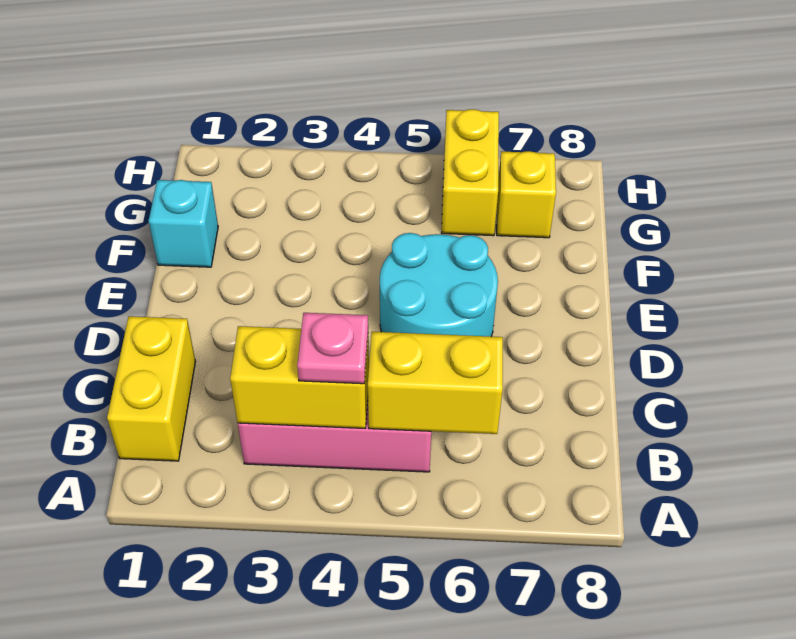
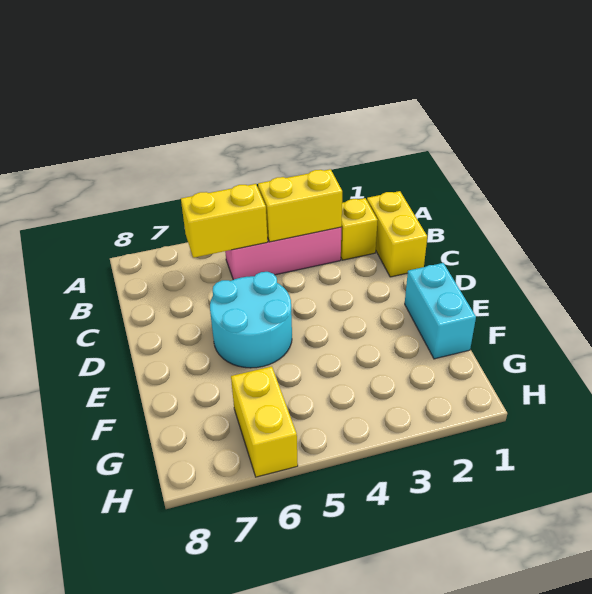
pink plate B4 level 3 -> none
cyan brick F1 level 1 -> cyan brick E1:F1 level 1
yellow brick G7 level 1 -> yellow brick B2 level 1

